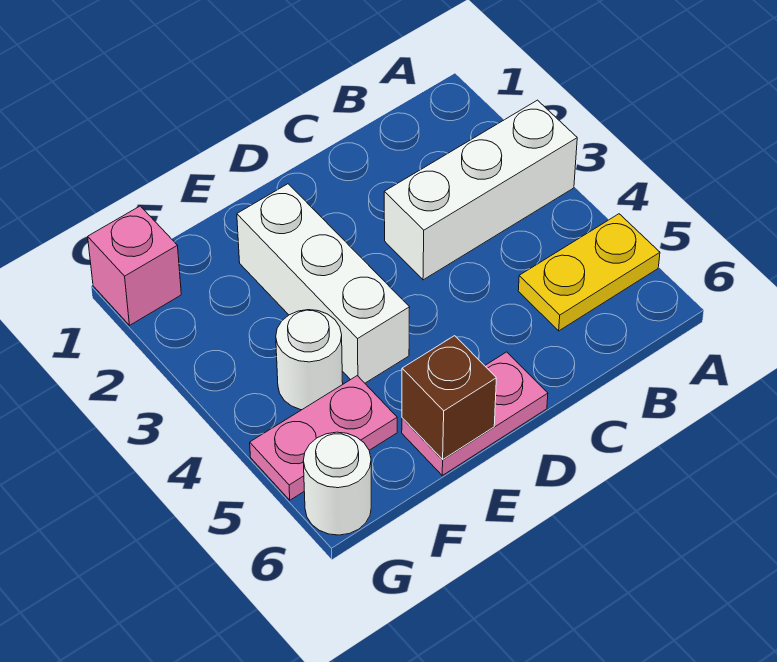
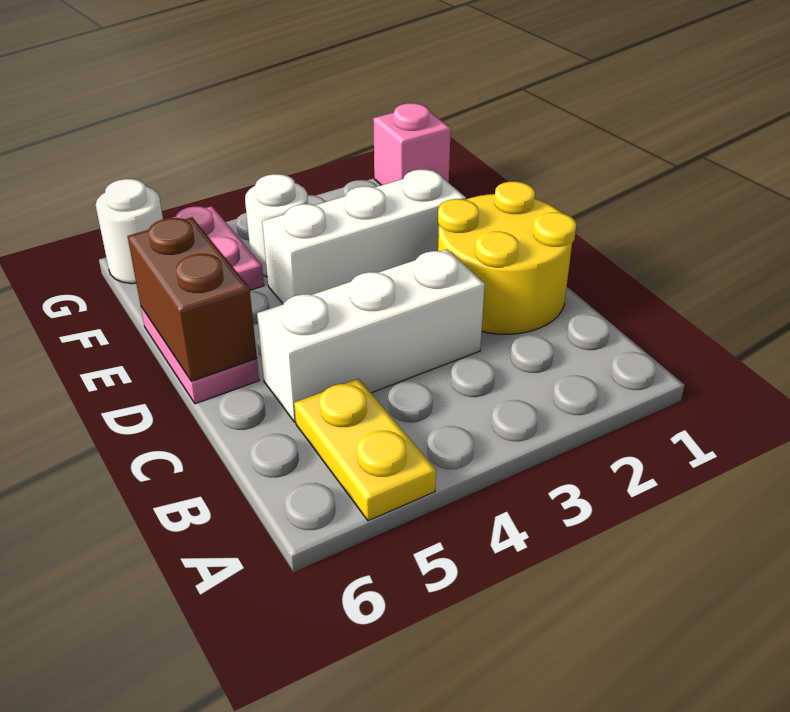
white brick A3:C3 level 1 -> white brick C3:C5 level 1
none -> yellow round brick C1:D2 level 1
brown brick E6 level 2 -> brown brick D6:E6 level 2

